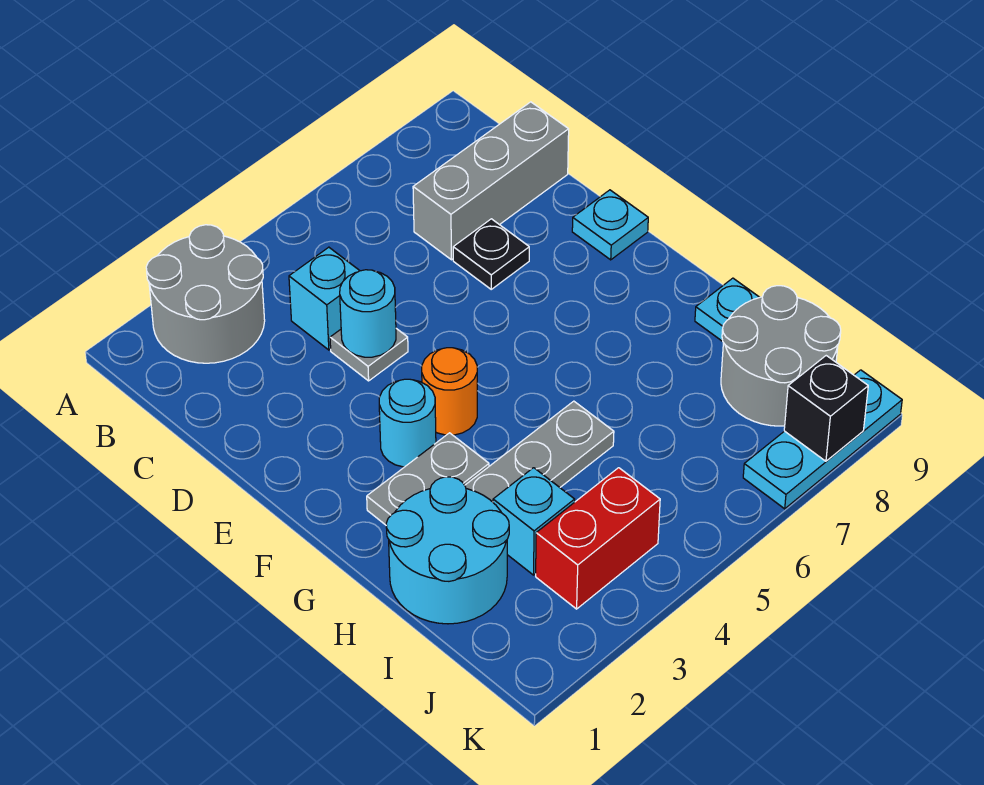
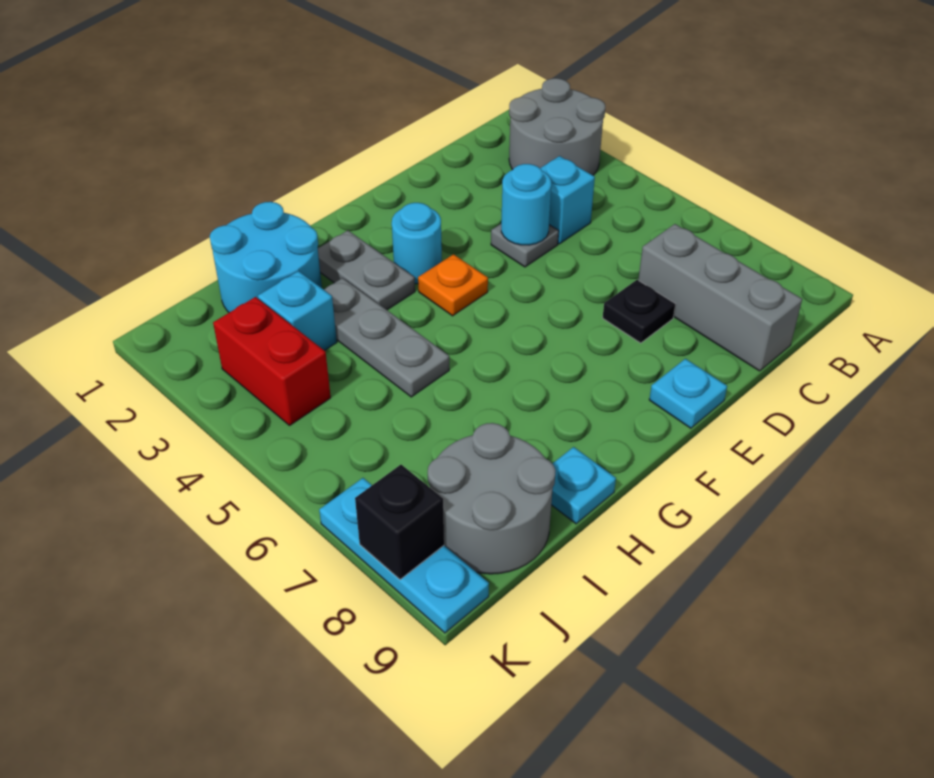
orange round brick F4 level 1 -> orange plate F4 level 1

